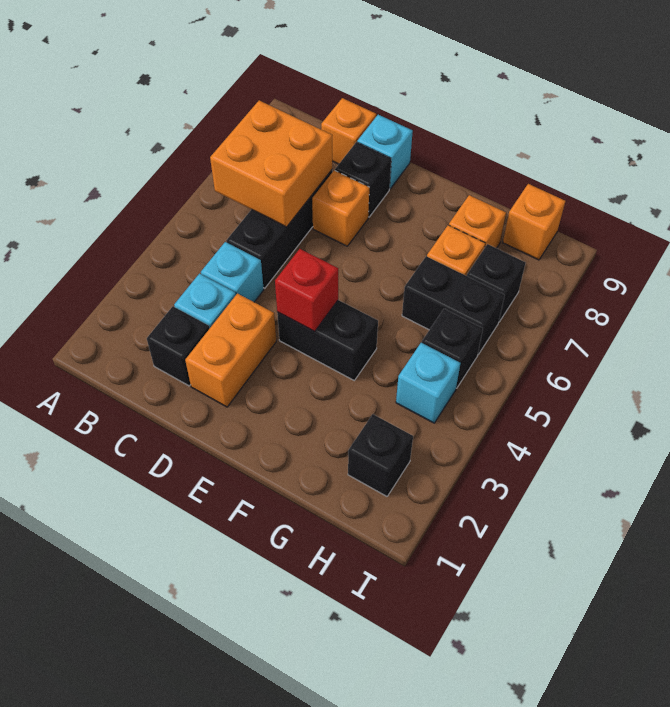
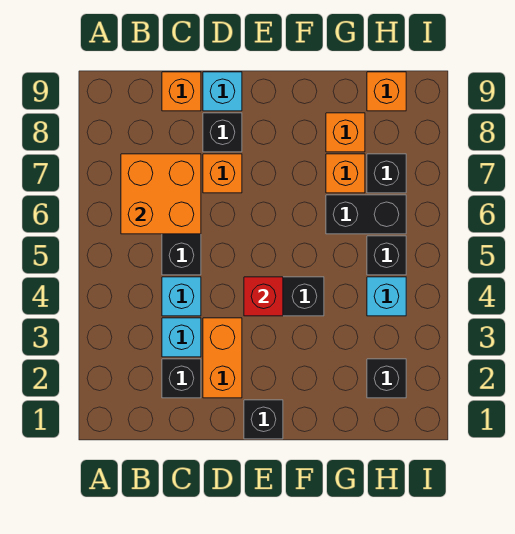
none -> black brick E1 level 1

